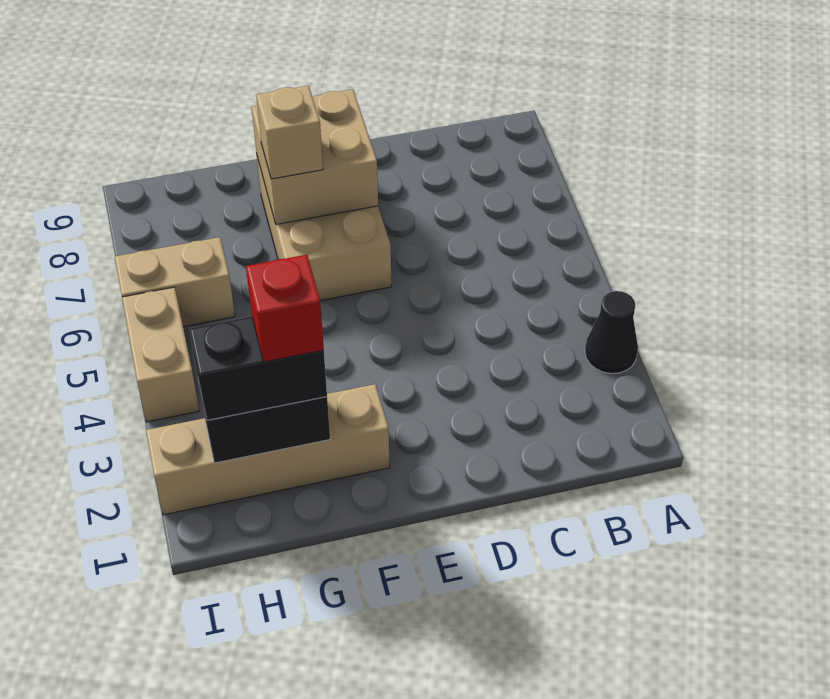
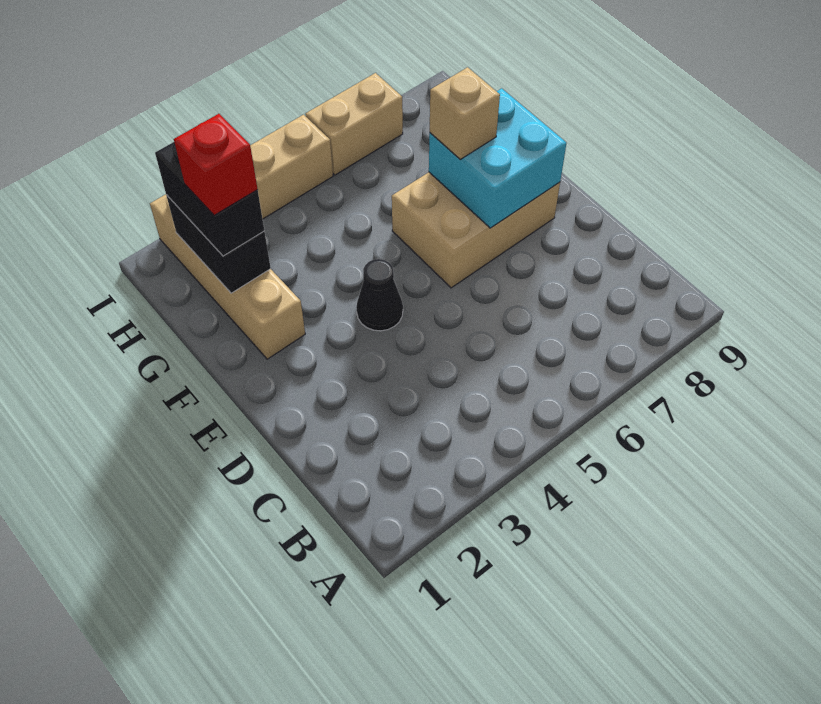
black cone A3 level 1 -> black cone E4 level 1
tan brick E7:F8 level 2 -> cyan brick E7:F8 level 2
tan brick H6:I6 level 1 -> tan brick I6:I7 level 1

